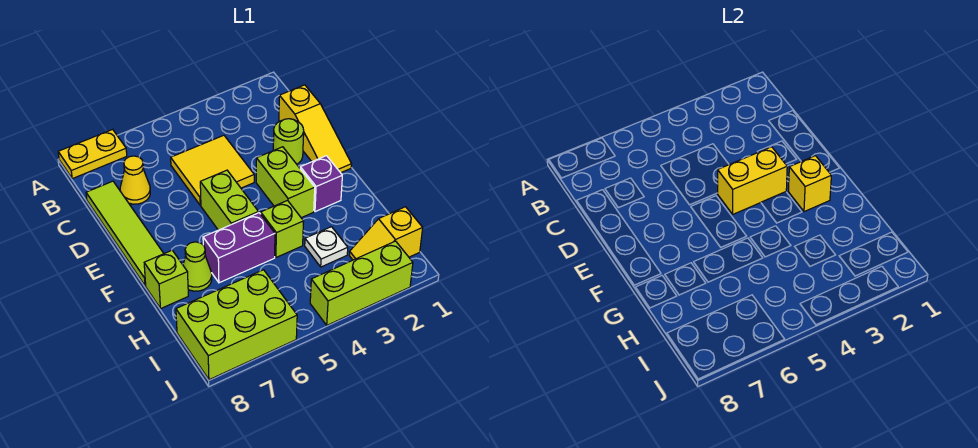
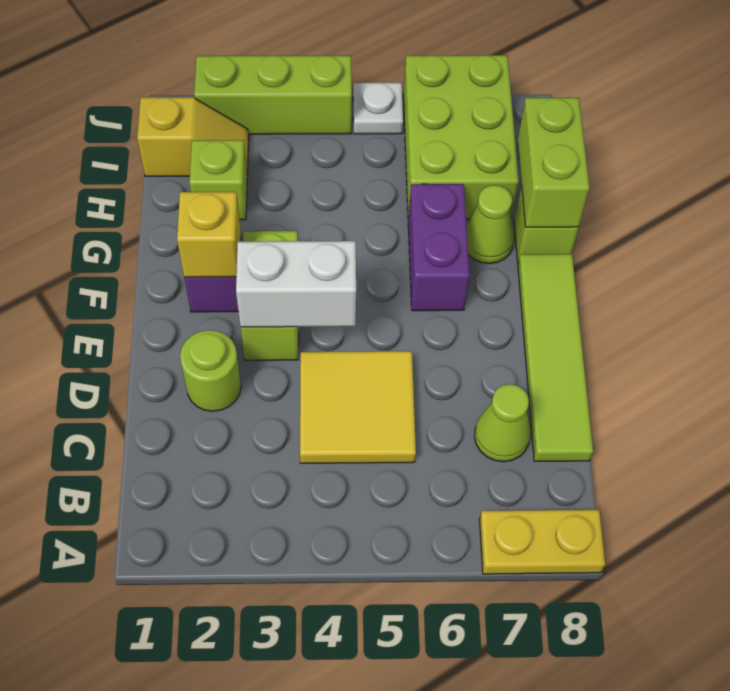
yellow slope C1:E1 level 1 top C -> none
yellow cone C7 level 1 -> lime cone C7 level 1
yellow brick E3:E4 level 2 -> white brick E3:E4 level 2
lime brick E5:F5 level 1 -> lime brick G8:H8 level 2
lime brick G4 level 1 -> lime brick H2 level 1
purple brick G5:G6 level 1 -> purple brick F6:G6 level 1
white plate H3 level 1 -> white plate J5 level 1
lime brick I6:J8 level 1 -> lime brick H6:J7 level 1

